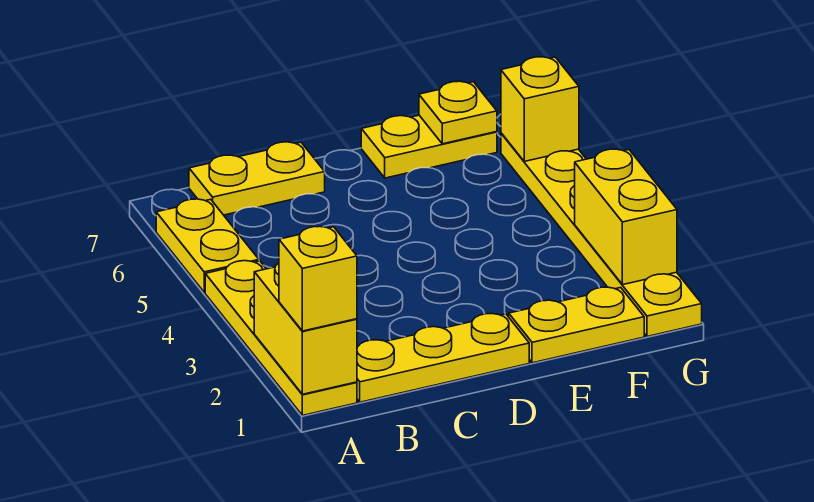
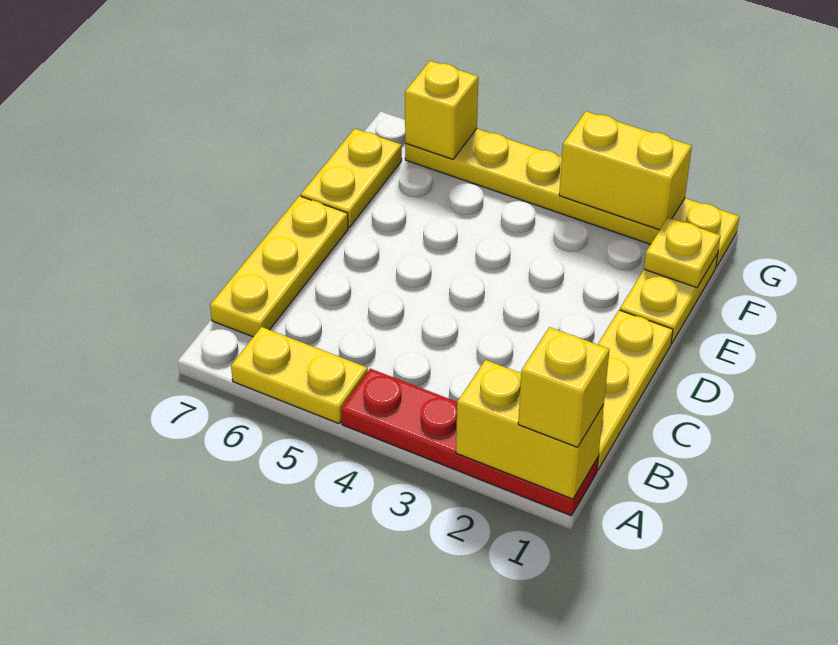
yellow plate A1:A4 level 1 -> red plate A1:A4 level 1
yellow plate B7:C7 level 1 -> yellow plate B7:D7 level 1
yellow plate F7 level 2 -> yellow plate F1 level 2

